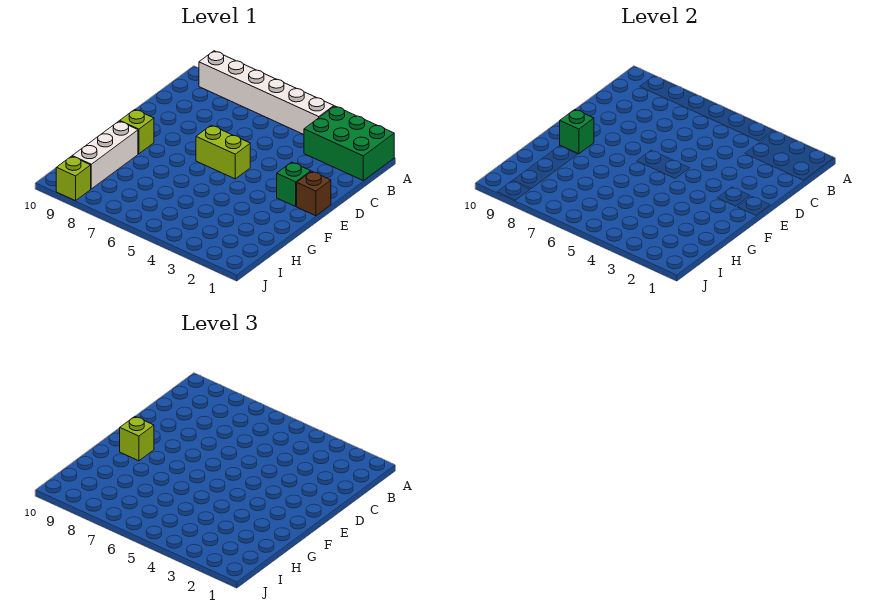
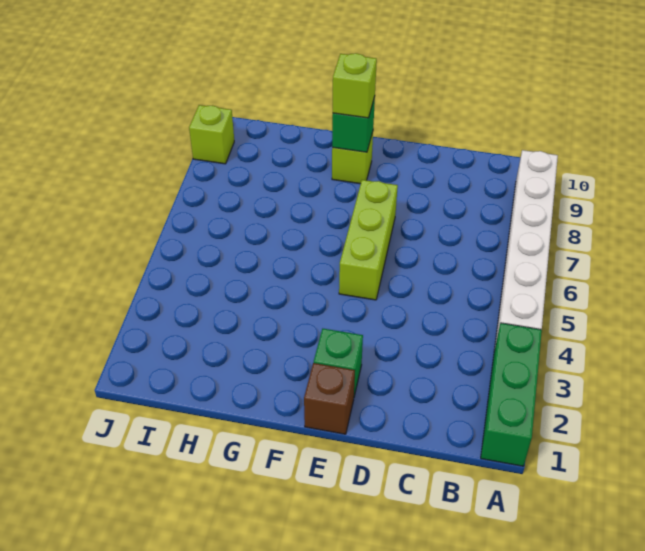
green brick A1:B3 level 1 -> green brick A1:A3 level 1
lime brick E5:E6 level 1 -> lime brick E5:E7 level 1
white brick G9:I9 level 1 -> none

